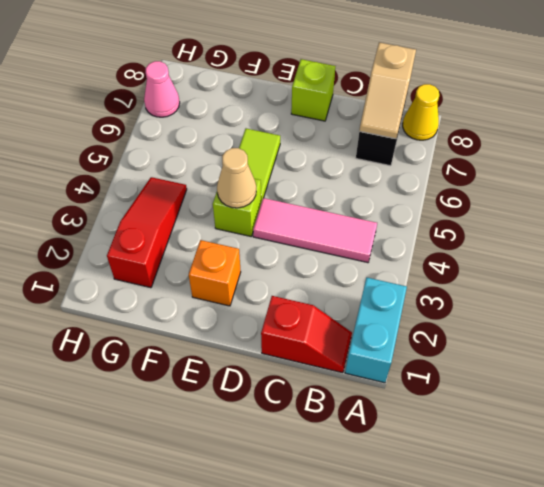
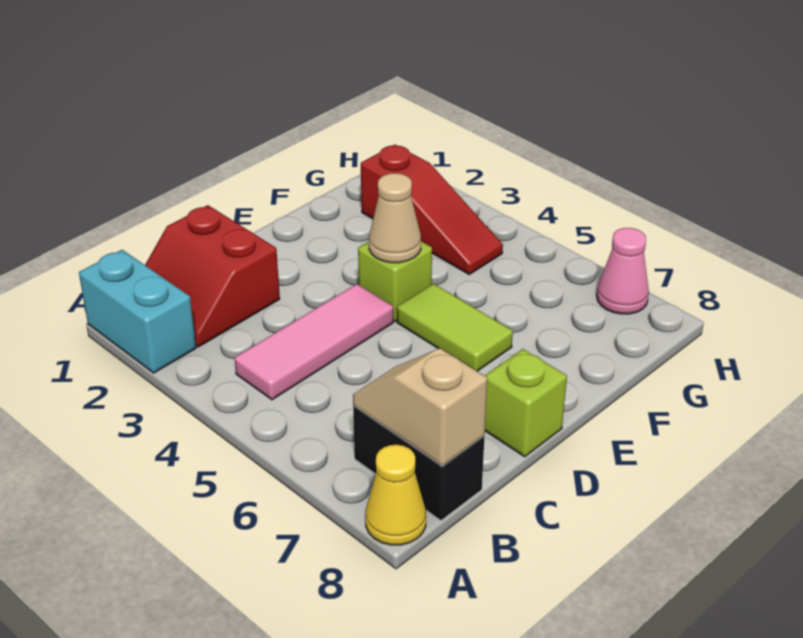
red slope B1:C1 level 1 top C -> red slope B1:C2 level 1 top C
orange brick E2 level 1 -> none

